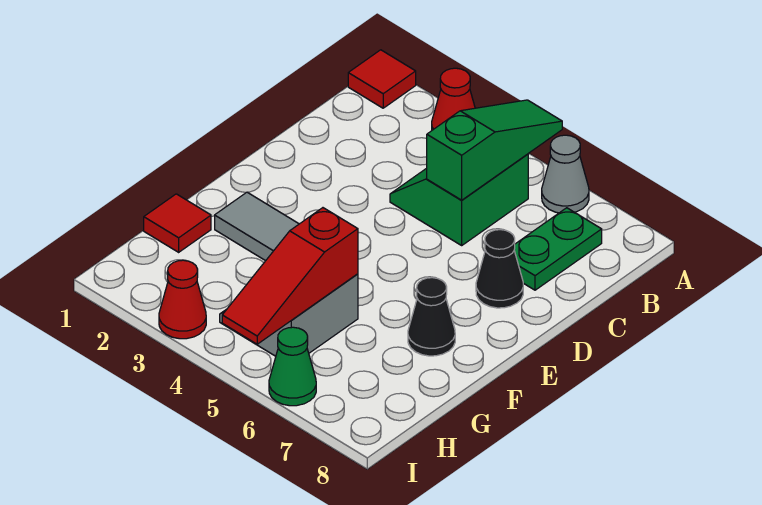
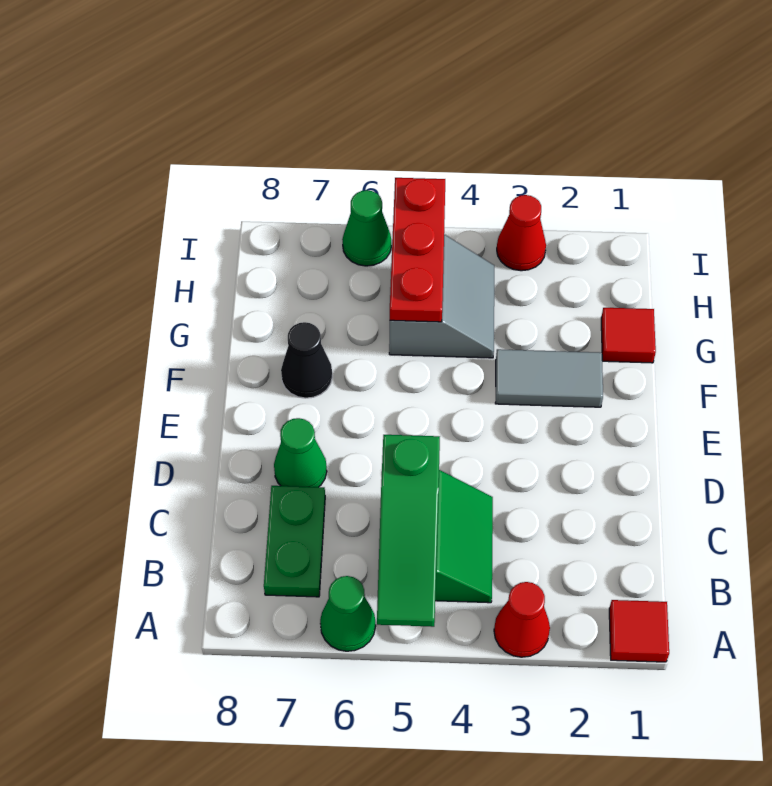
grey cone A6 level 1 -> green cone A6 level 1
black cone D7 level 1 -> green cone D7 level 1
red slope G5:I5 level 2 top G -> red plate G5:I5 level 2

